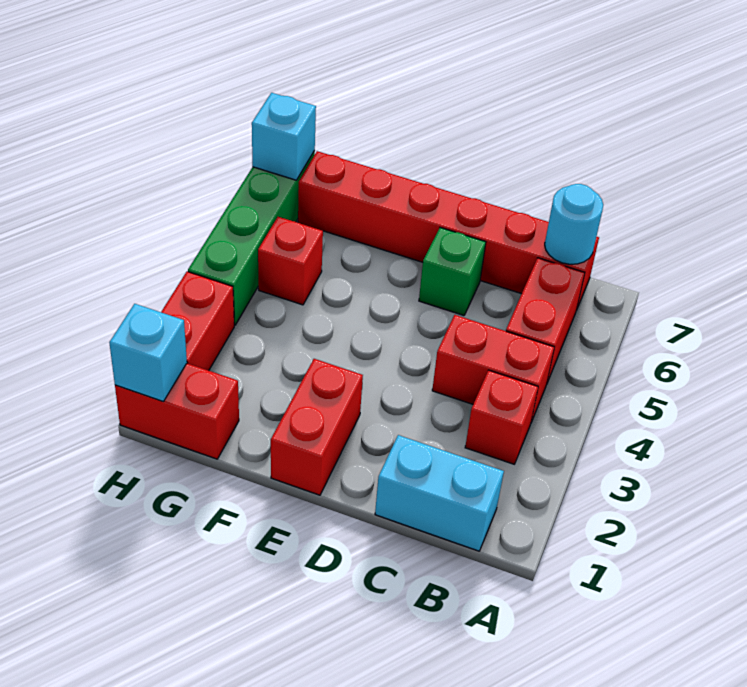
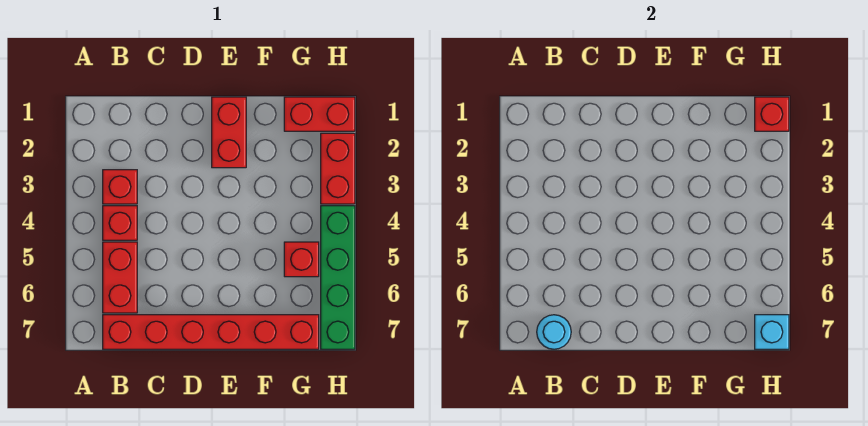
cyan brick B1:C1 level 1 -> none
red brick B4:C4 level 1 -> red brick B4 level 1
green brick D6 level 1 -> none
cyan brick H1 level 2 -> red brick H1 level 2

